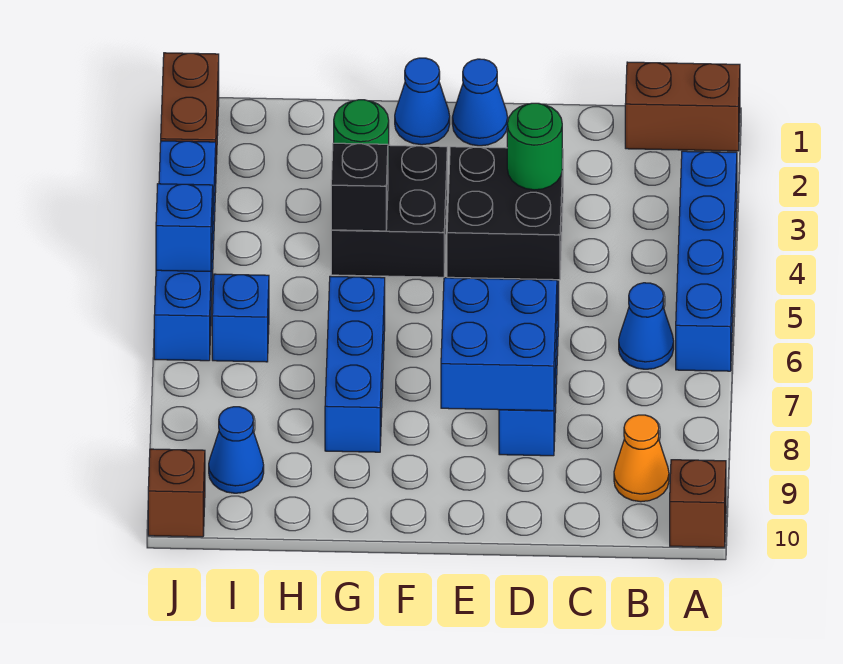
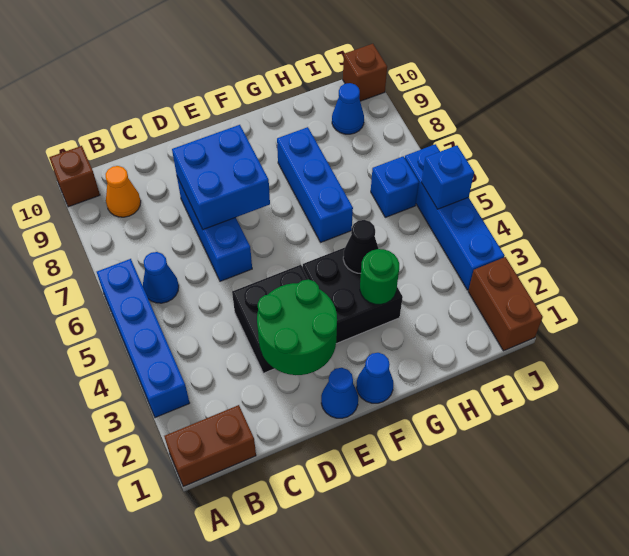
green round brick D3 level 2 -> green round brick D2:E3 level 2
black brick G4 level 2 -> black cone G4 level 2

